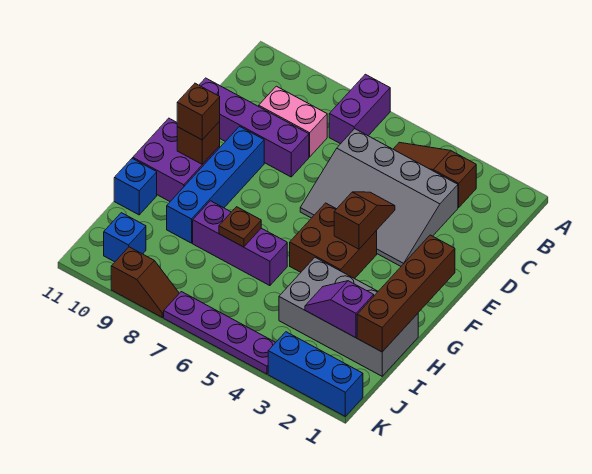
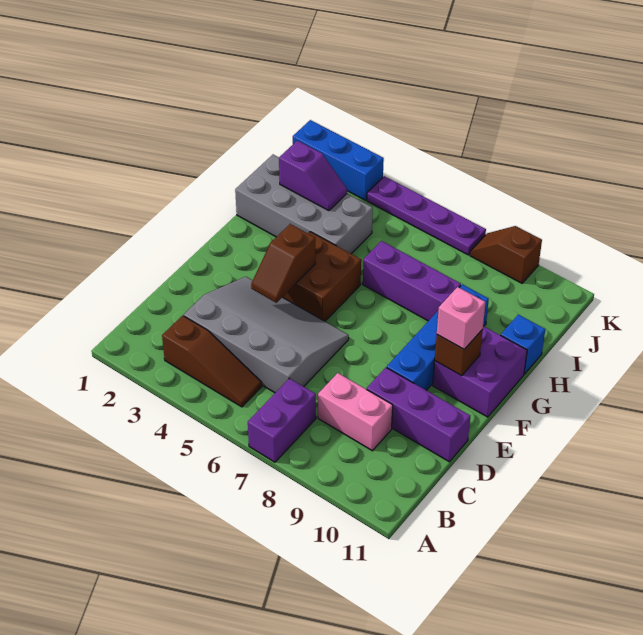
purple brick D8:D11 level 1 -> purple brick D9:D11 level 1
brown brick F1:I1 level 2 -> none
brown brick F10 level 3 -> pink brick F10 level 3
brown plate H7 level 2 -> none
blue brick J10 level 1 -> none

